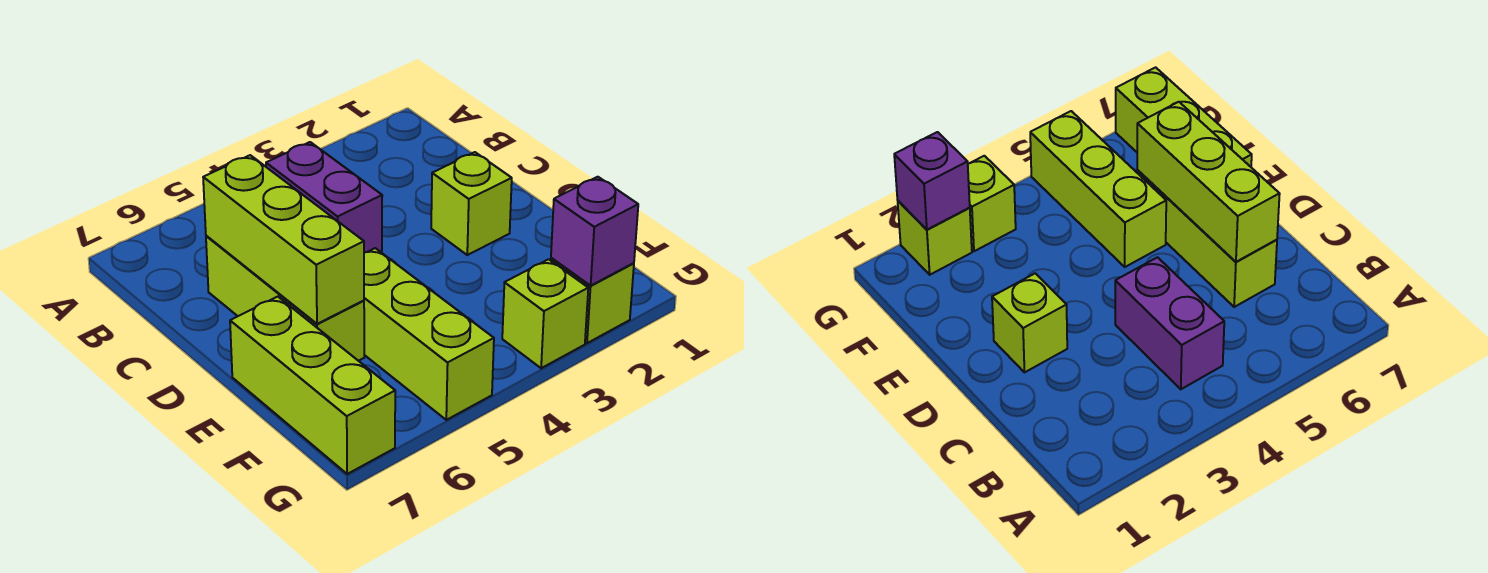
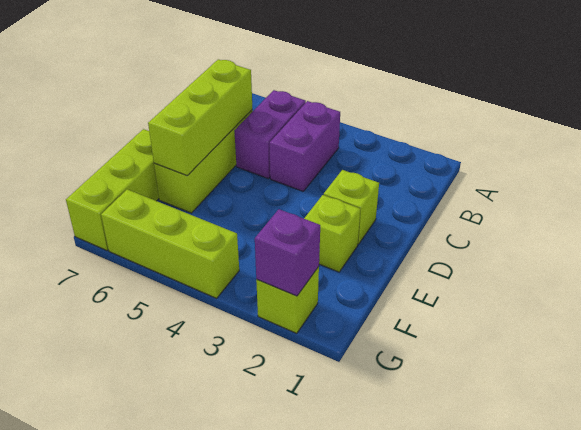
none -> purple brick B5:C5 level 1
lime brick E5:G5 level 1 -> lime brick G4:G6 level 1
lime brick G3 level 1 -> lime brick E2 level 1

